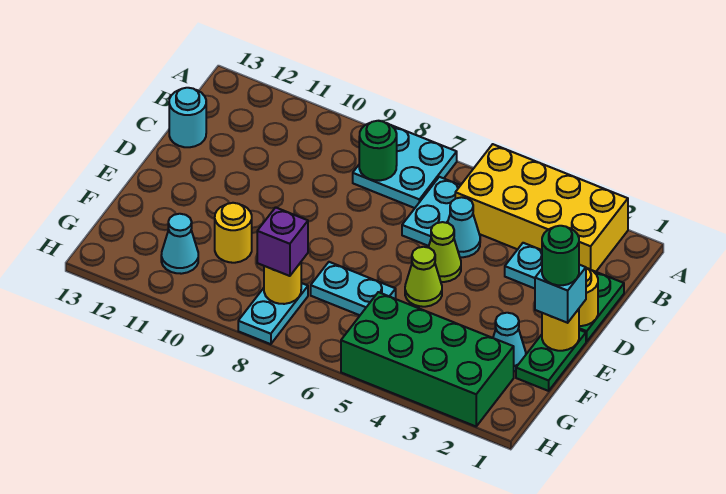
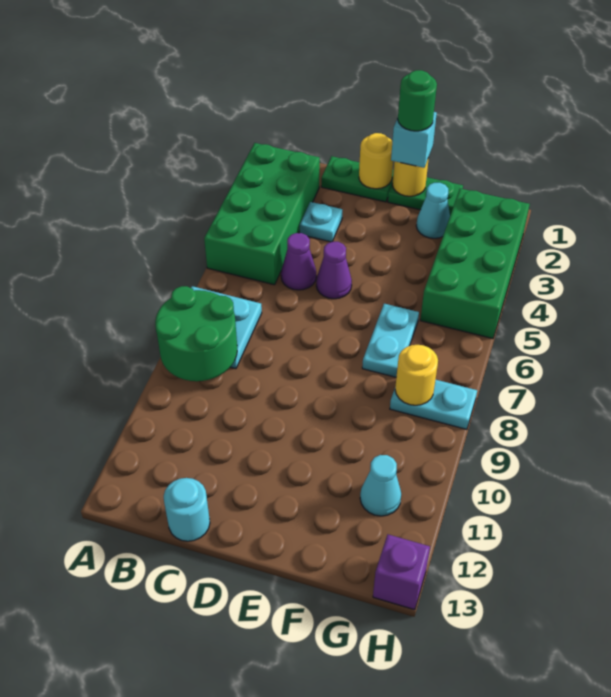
yellow brick A2:B5 level 1 -> green brick A2:B5 level 1
cyan plate B6:C6 level 1 -> none
green round brick B8 level 2 -> green round brick A8:B9 level 2
cyan cone C5 level 1 -> purple cone C5 level 1
lime cone D5 level 1 -> purple cone D5 level 1
lime cone E5 level 1 -> none
yellow round brick F10 level 1 -> none
purple brick G8 level 3 -> purple brick H13 level 1

